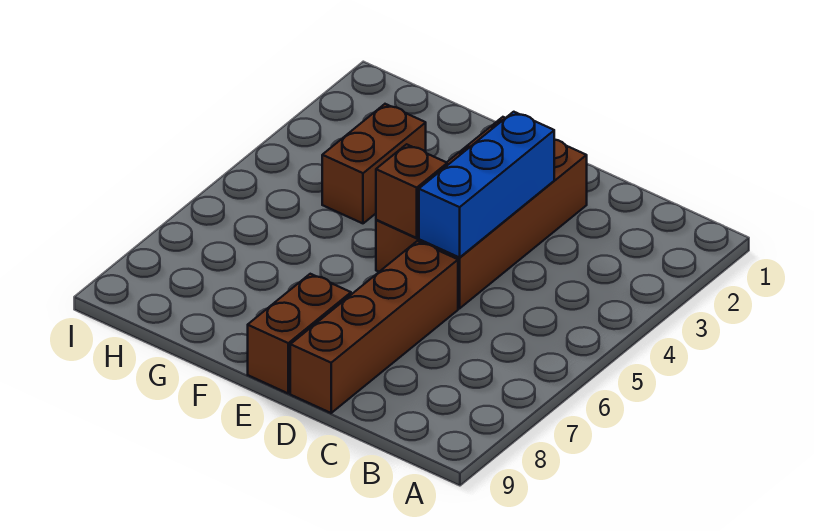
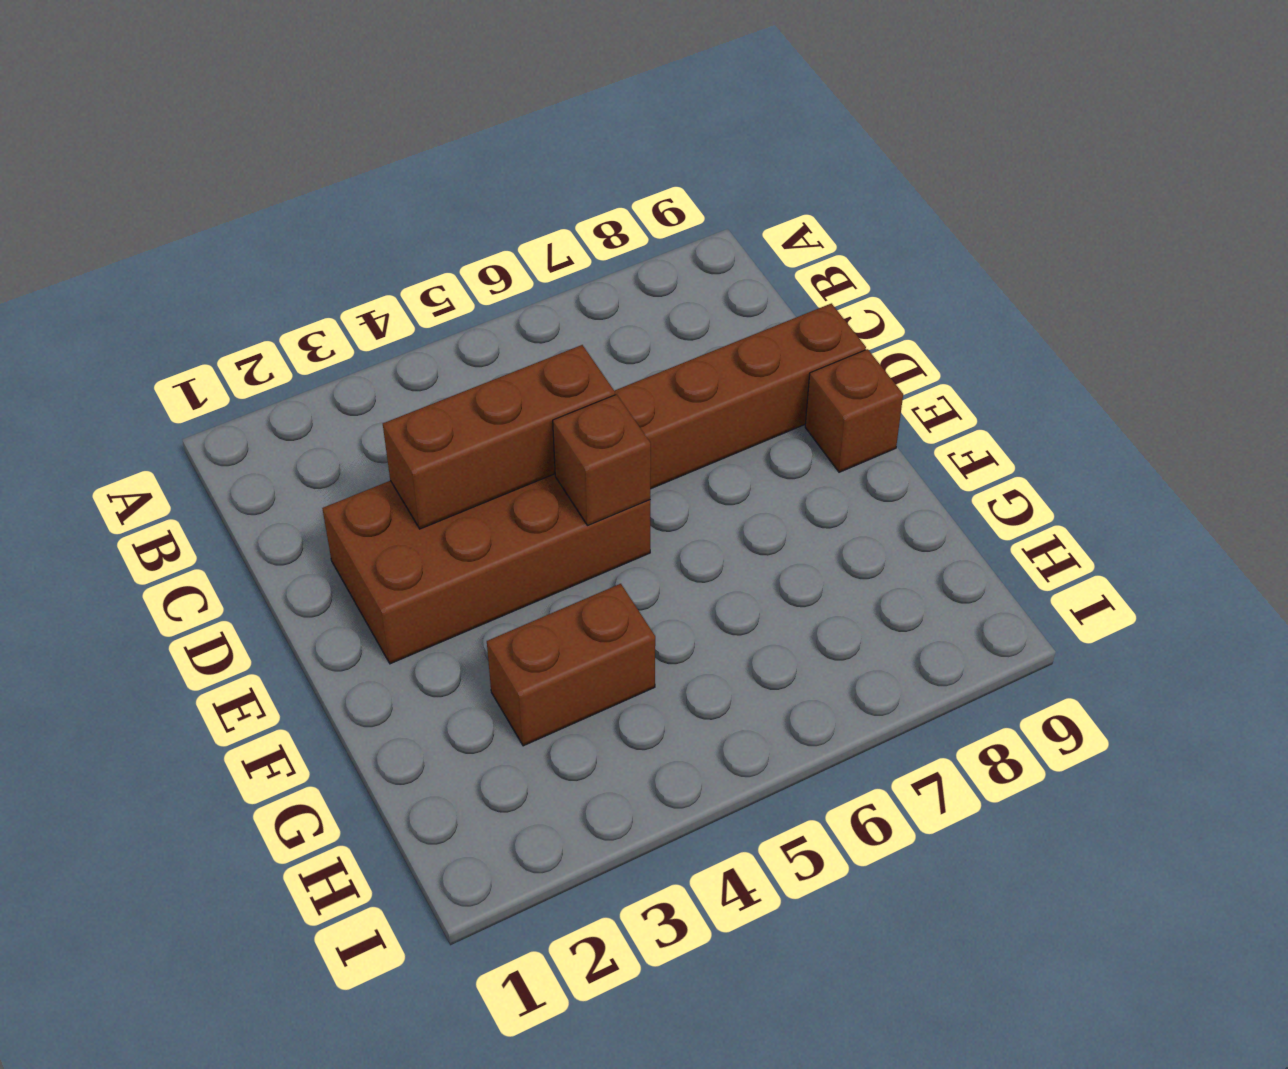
blue brick D3:D5 level 2 -> brown brick D3:D5 level 2
brown brick E8:E9 level 1 -> brown brick E9 level 1

